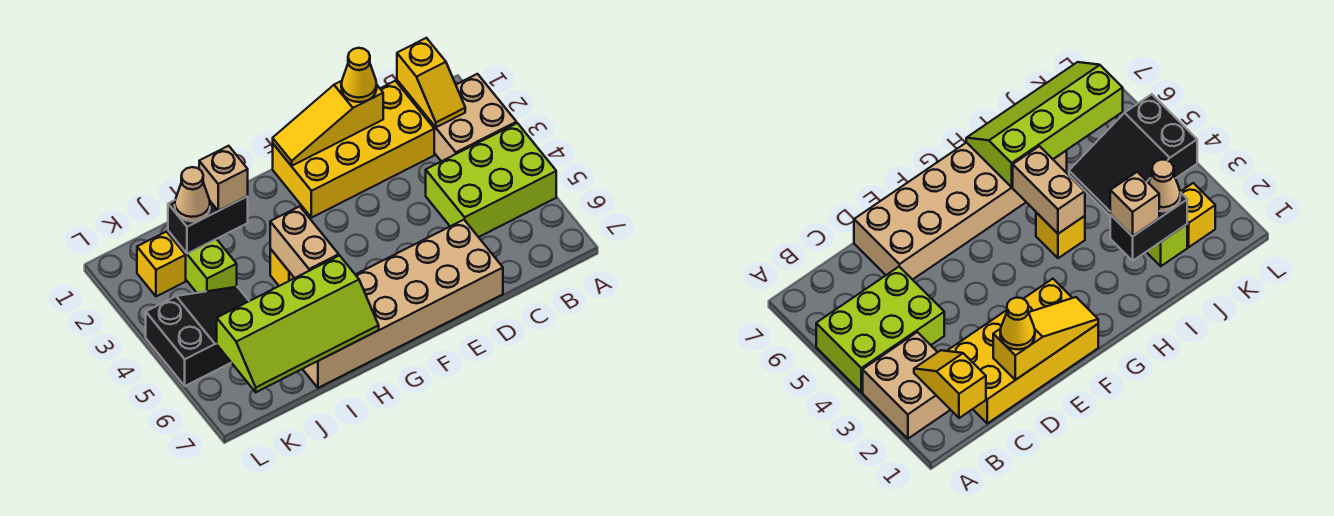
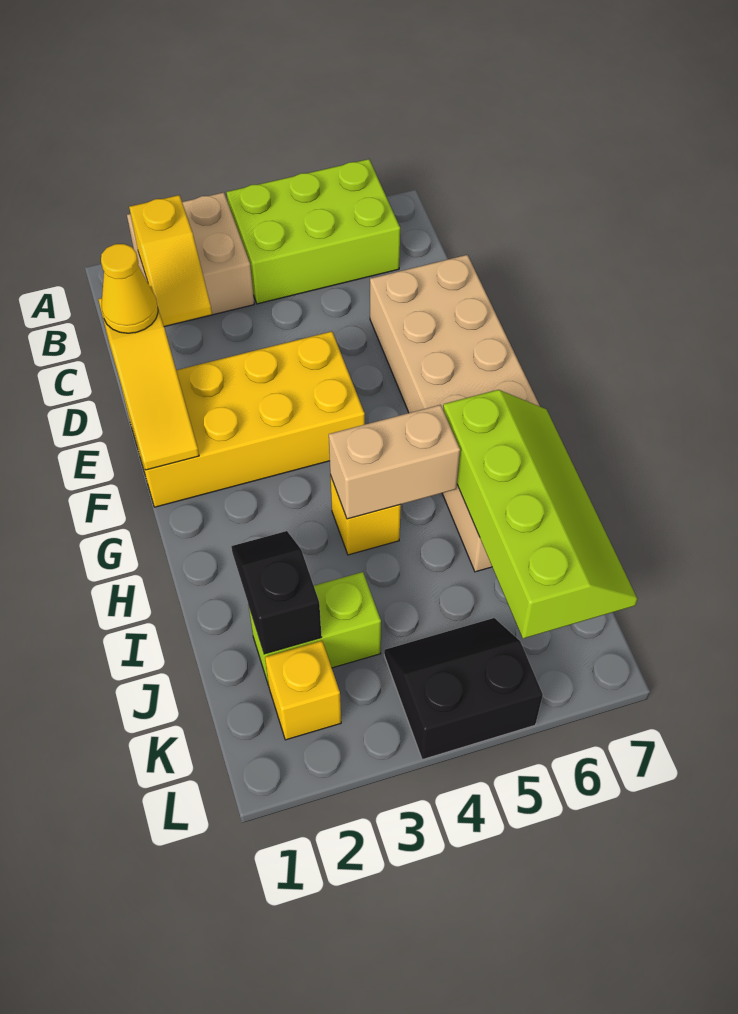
lime brick A4:C5 level 1 -> lime brick A4:B6 level 1
yellow slope B1:B2 level 2 top 1 -> yellow slope B2:C2 level 2 top B
yellow brick C1:F2 level 1 -> yellow brick E1:F4 level 1
black brick I2:J2 level 2 -> black slope I2:J2 level 2 top J
tan brick I2 level 3 -> none
tan cone J2 level 3 -> none
black slope J4:L5 level 1 top L -> black slope K4:L5 level 1 top L

